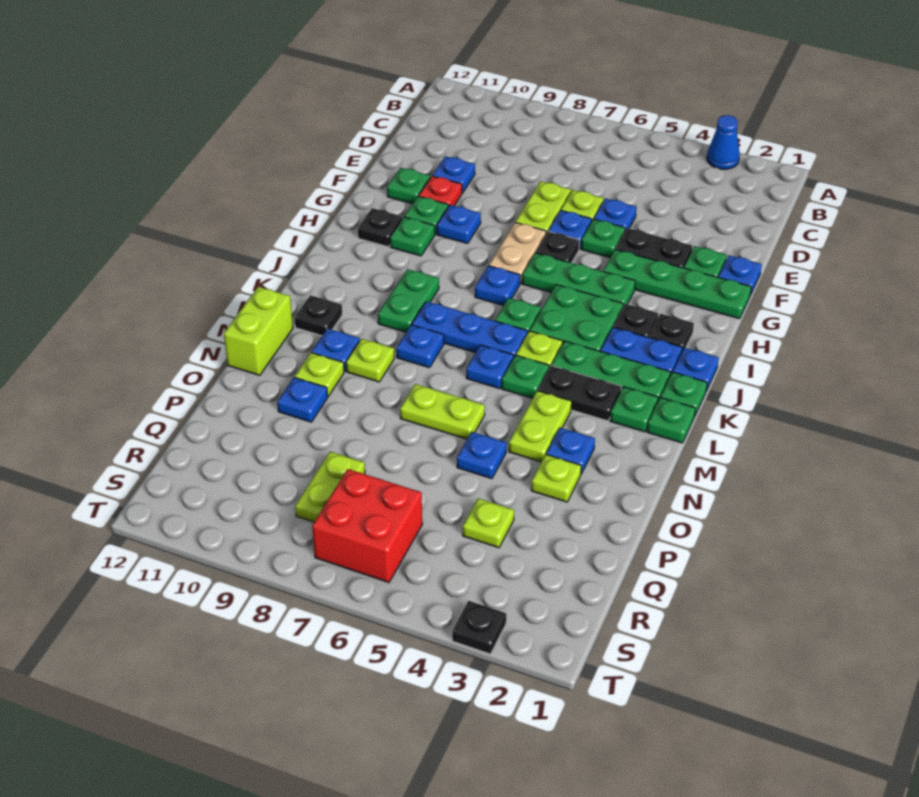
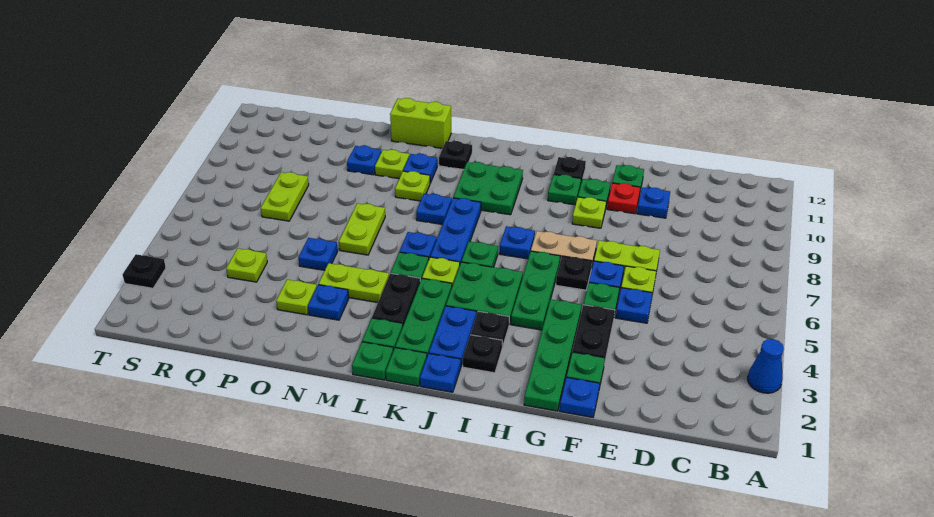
blue plate G9 level 1 -> lime plate G9 level 1
green plate J9:K9 level 1 -> green plate J9:K10 level 1
lime plate Q8:R8 level 1 -> lime plate Q7:Q8 level 1
red brick R6:S7 level 1 -> none

